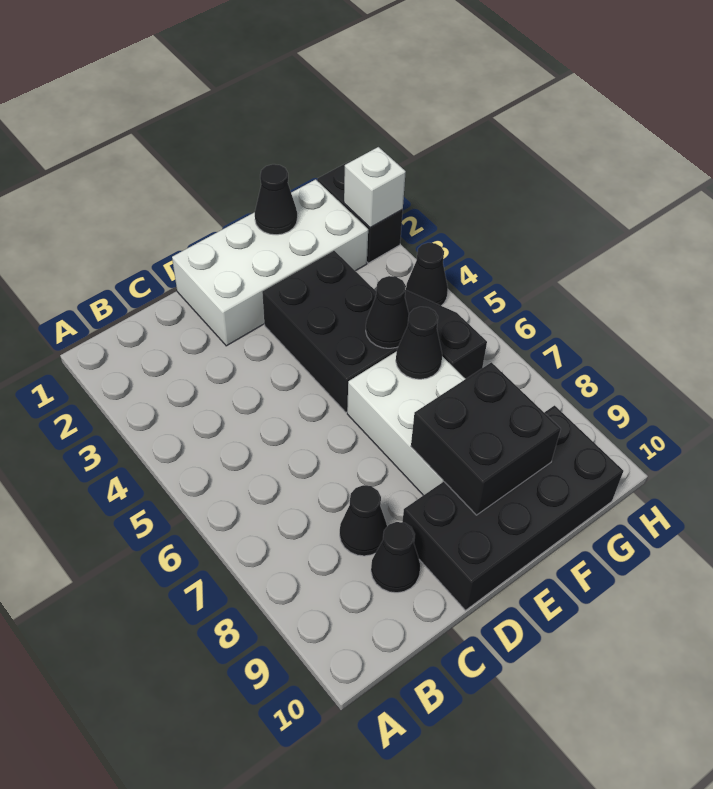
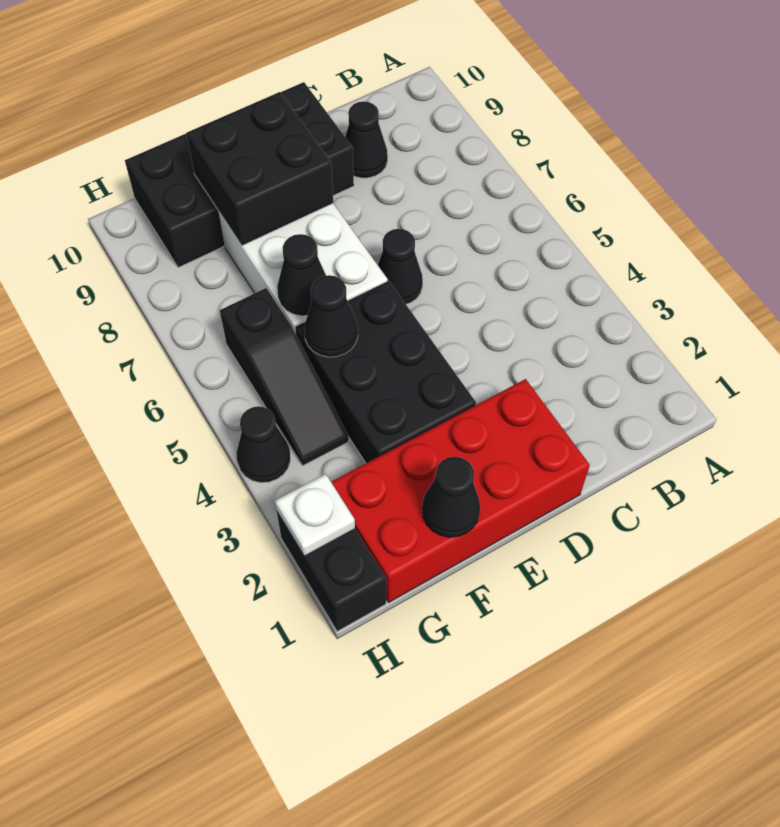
black cone C8 level 1 -> black cone D6 level 1
white brick D1:G2 level 1 -> red brick D1:G2 level 1
white brick H2 level 2 -> white plate H2 level 2

